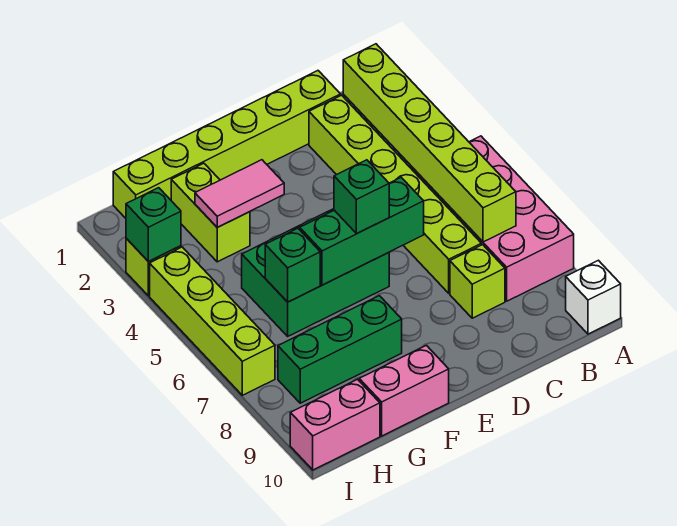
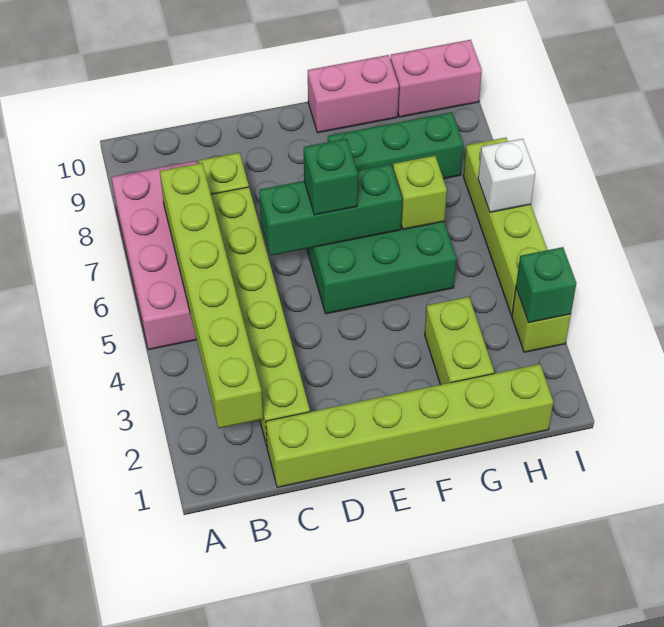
white brick A10 level 1 -> white brick I6 level 2
pink tile F3:G3 level 2 -> none
green brick G6 level 2 -> lime brick G6 level 2

